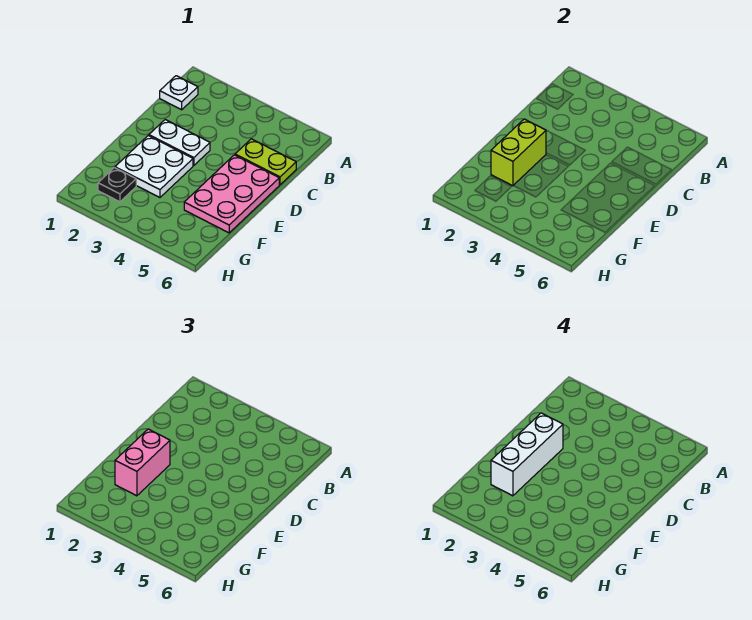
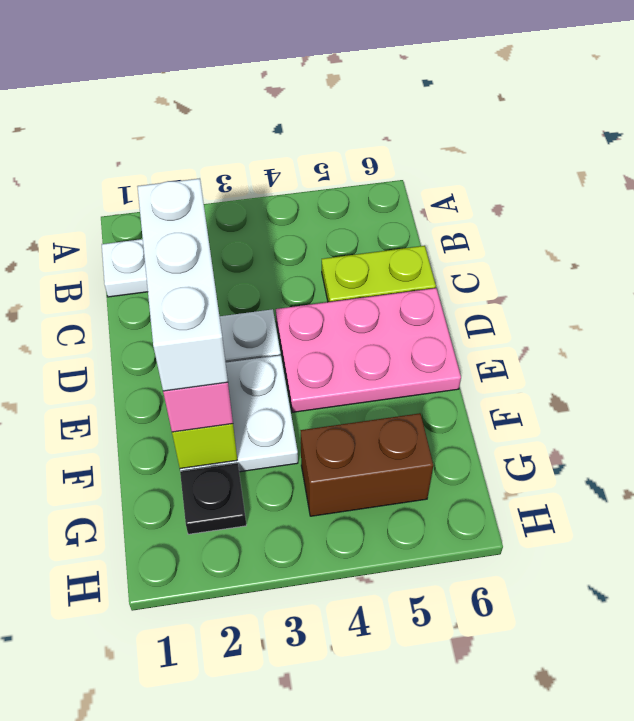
pink plate D5:F6 level 1 -> pink plate D4:E6 level 1
none -> brown brick G4:G5 level 1

